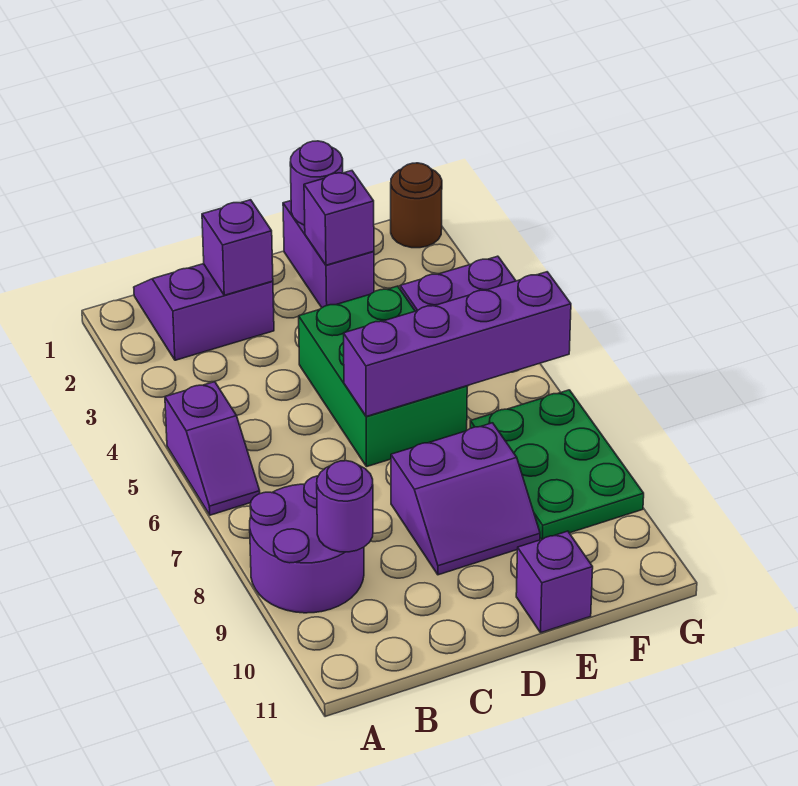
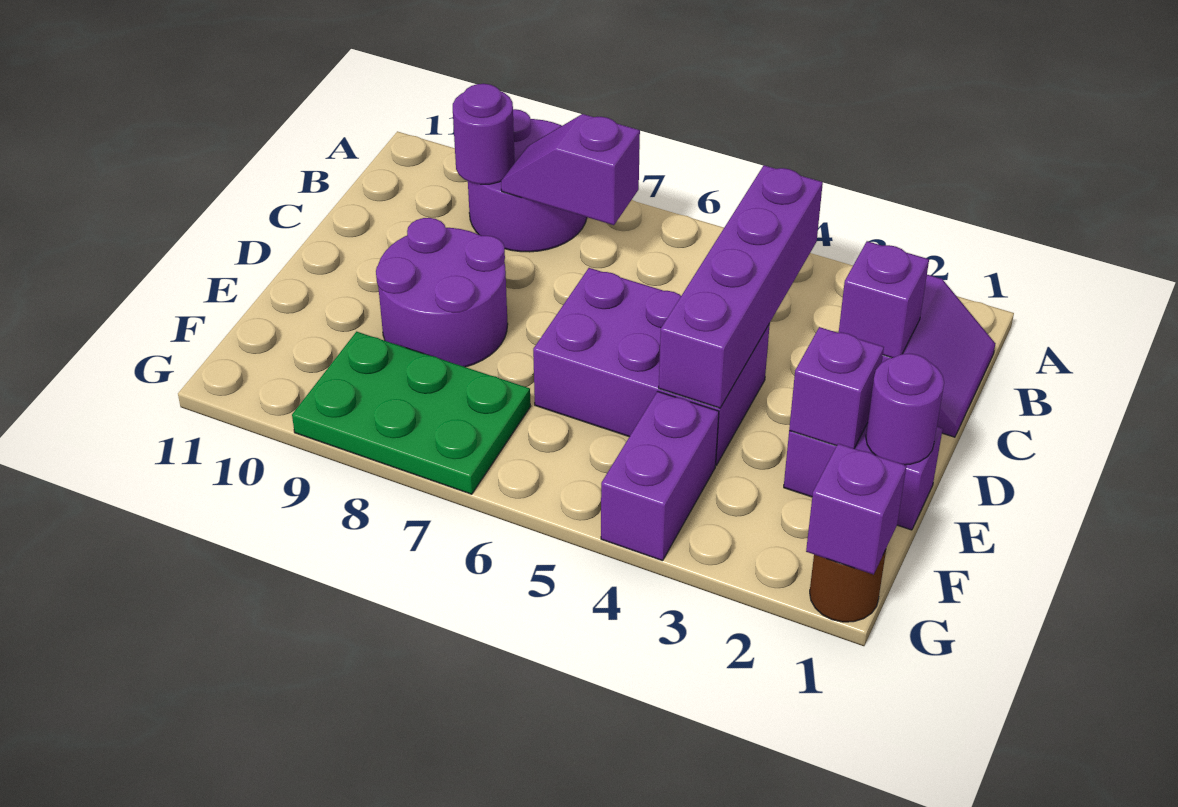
purple slope A5:A6 level 1 top 5 -> purple slope B7:B8 level 2 top 7
green brick D4:E6 level 1 -> purple brick D4:E6 level 1
purple brick D6:G6 level 2 -> purple brick B4:E4 level 2
purple slope D8:E9 level 1 top 8 -> purple round brick D8:E9 level 1
purple brick E11 level 1 -> purple brick G1 level 2

